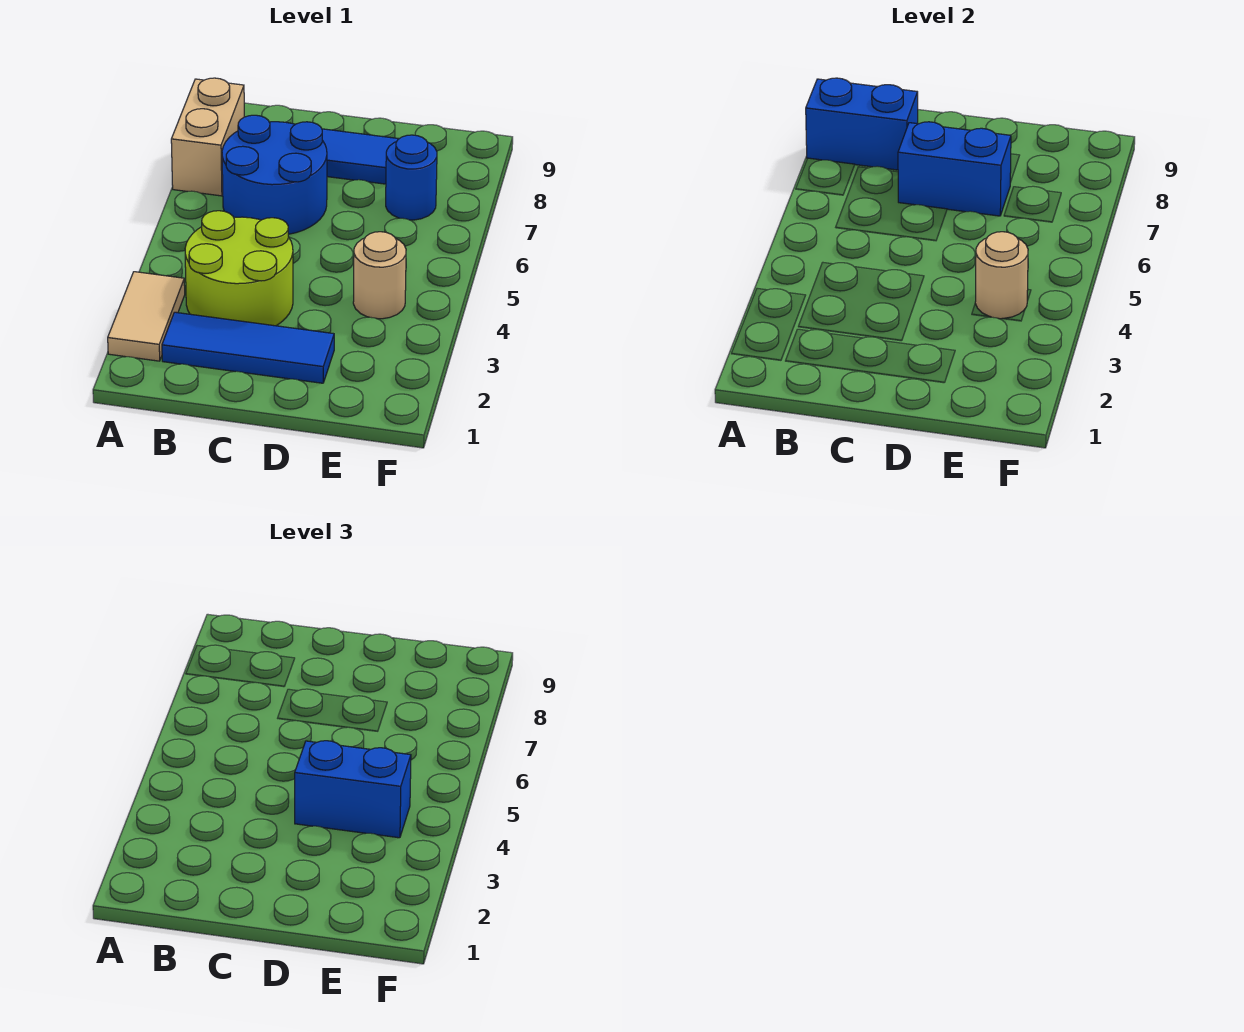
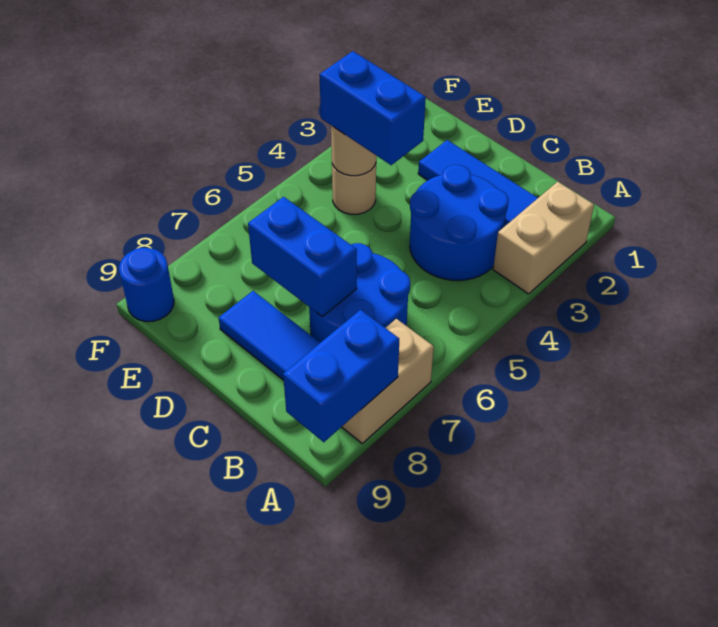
tan tile A2:A3 level 1 -> tan brick A2:A3 level 1
blue brick A8:B8 level 2 -> blue brick A8:A9 level 2
lime round brick B3:C4 level 1 -> blue round brick B3:C4 level 1
blue round brick E7 level 1 -> blue round brick F9 level 1

